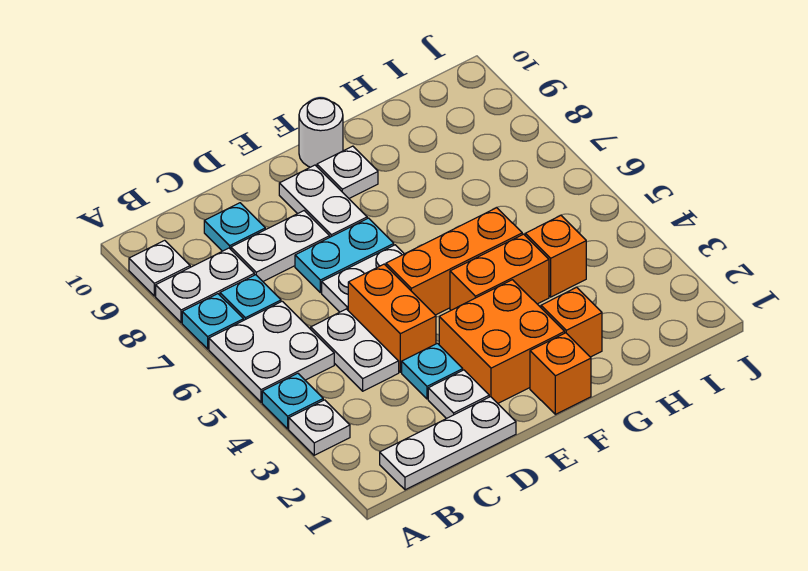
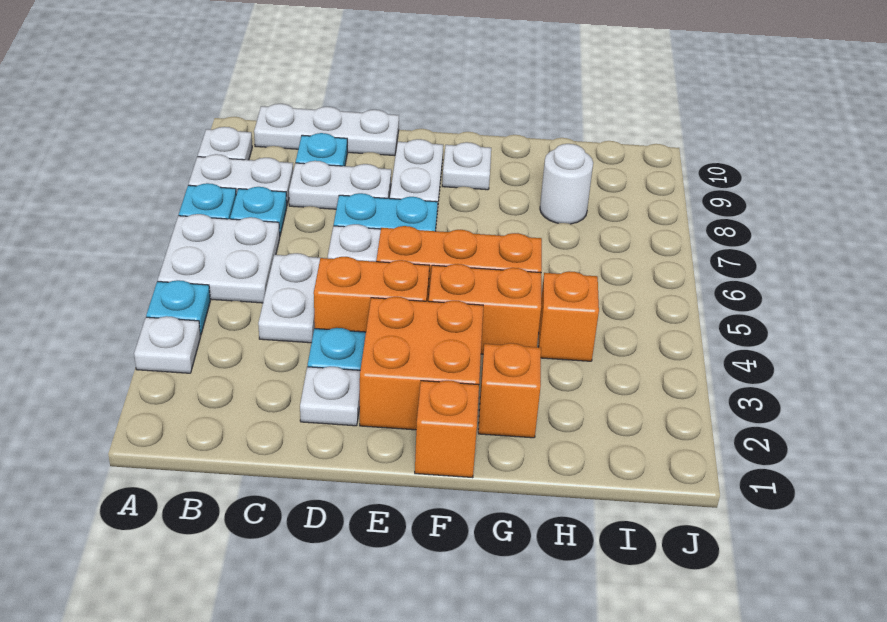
white plate B1:D1 level 1 -> white plate B10:D10 level 1
orange brick D4:D5 level 1 -> orange brick D4:E4 level 1
white round brick F10 level 1 -> white round brick H8 level 1

